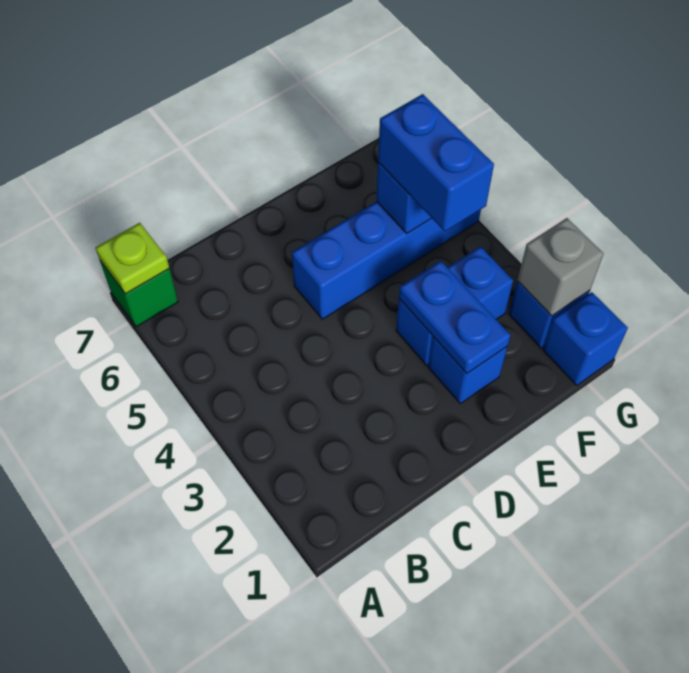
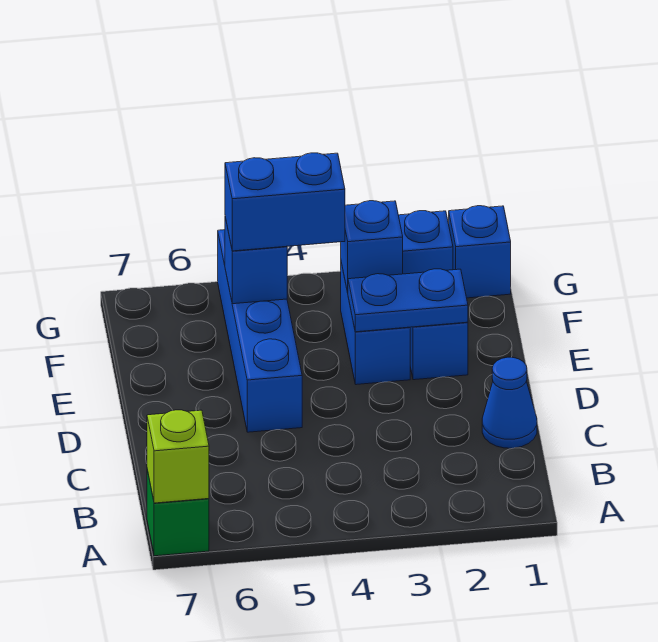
lime plate A7 level 2 -> lime brick A7 level 2
none -> blue cone C1 level 1
none -> blue brick F3 level 2
grey brick G2 level 2 -> none

